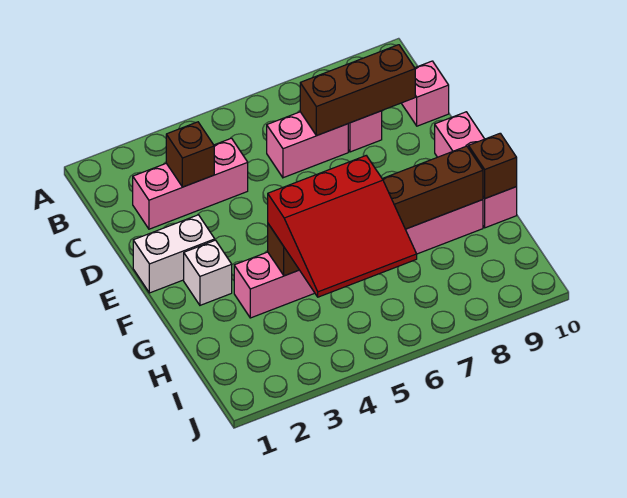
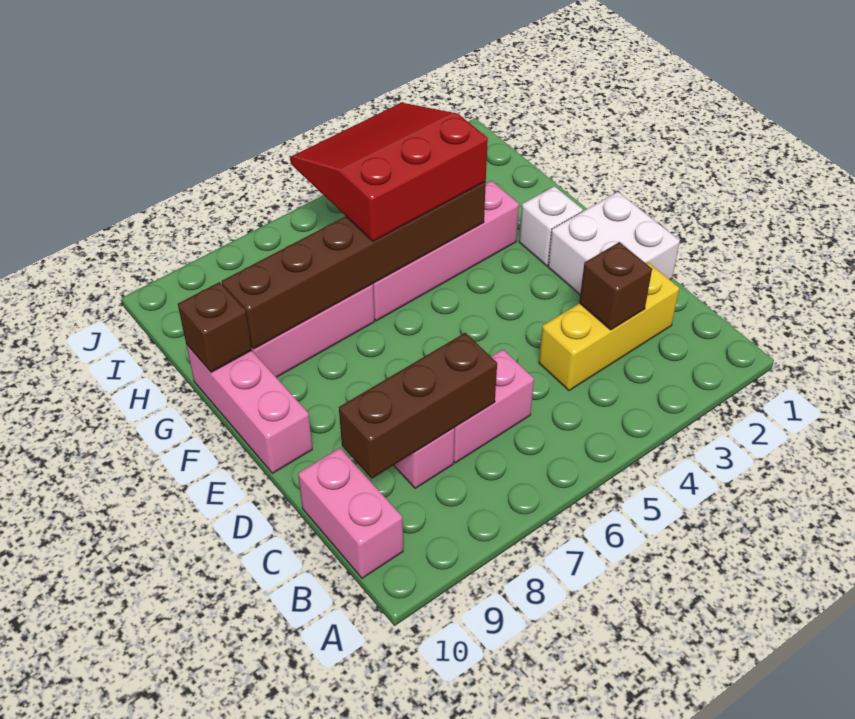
pink brick C2:C4 level 1 -> yellow brick C2:C4 level 1
pink brick C10 level 1 -> pink brick B10:C10 level 1
white brick E1:E2 level 1 -> white brick D1:E2 level 1

